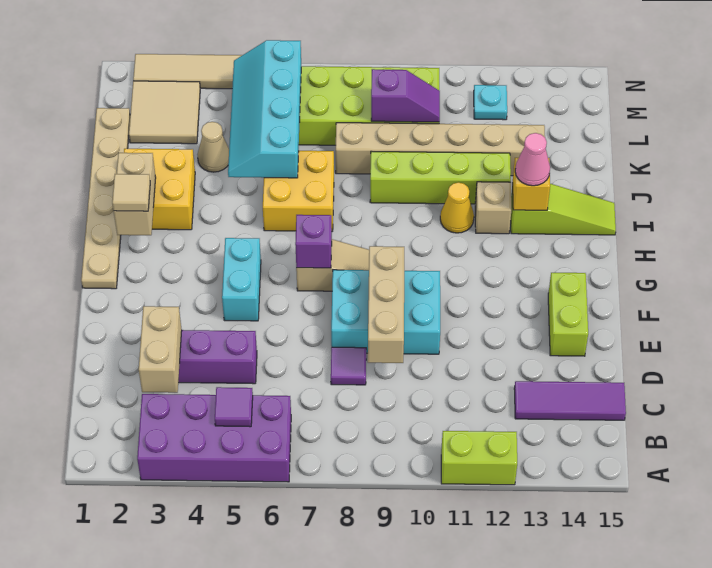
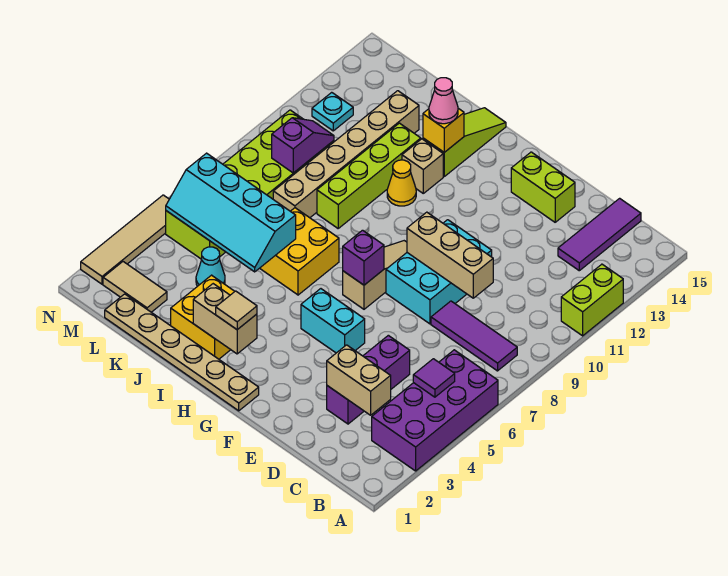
purple tile D8 level 1 -> purple tile B8:D8 level 1
tan cone K4 level 1 -> cyan cone K4 level 1
tan tile L2:M3 level 1 -> tan tile L2:M2 level 1

